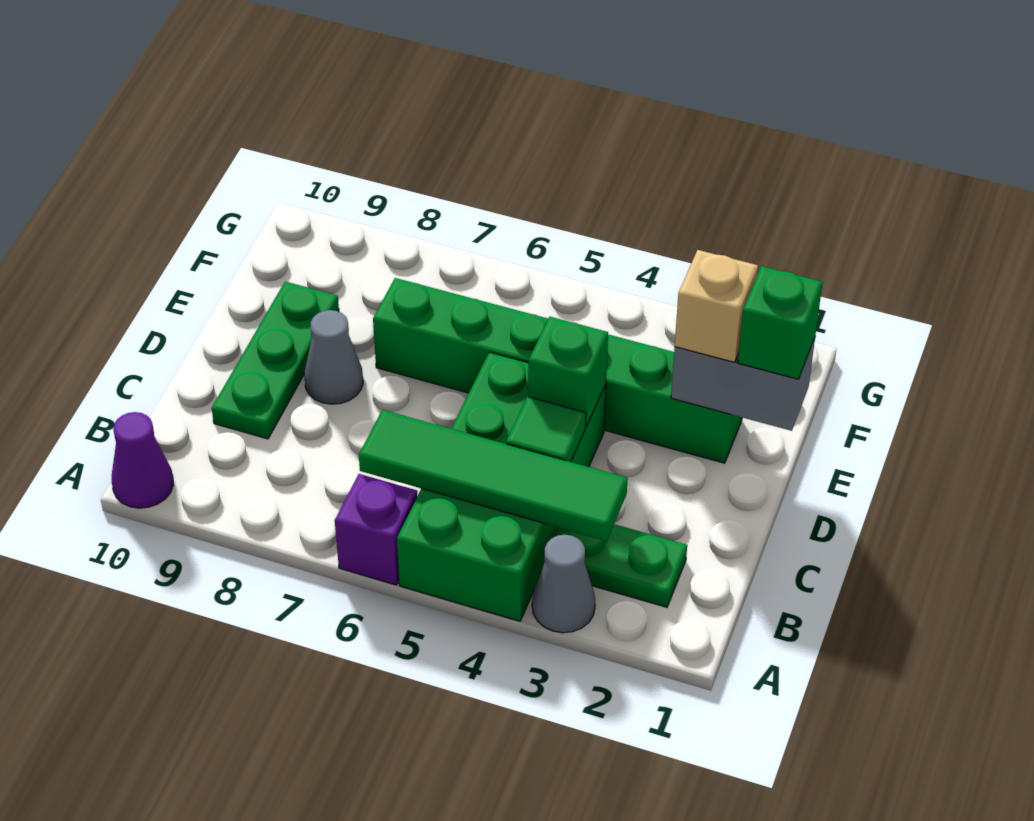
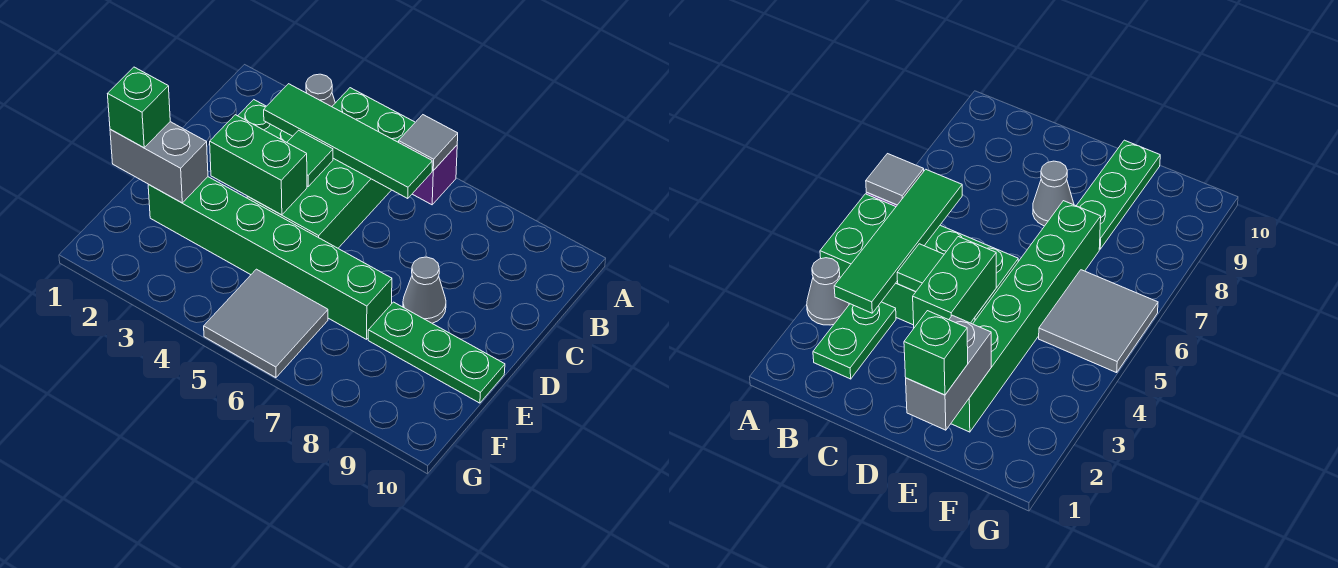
none -> grey tile A6 level 2
purple cone A10 level 1 -> none
green plate C9:E9 level 1 -> green plate E8:E10 level 1
green brick D4 level 2 -> green brick D3:D4 level 2
tan brick E2 level 3 -> none
none -> grey tile F5:G6 level 1

